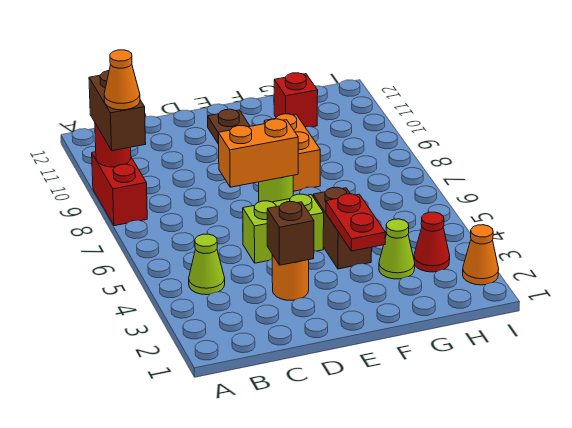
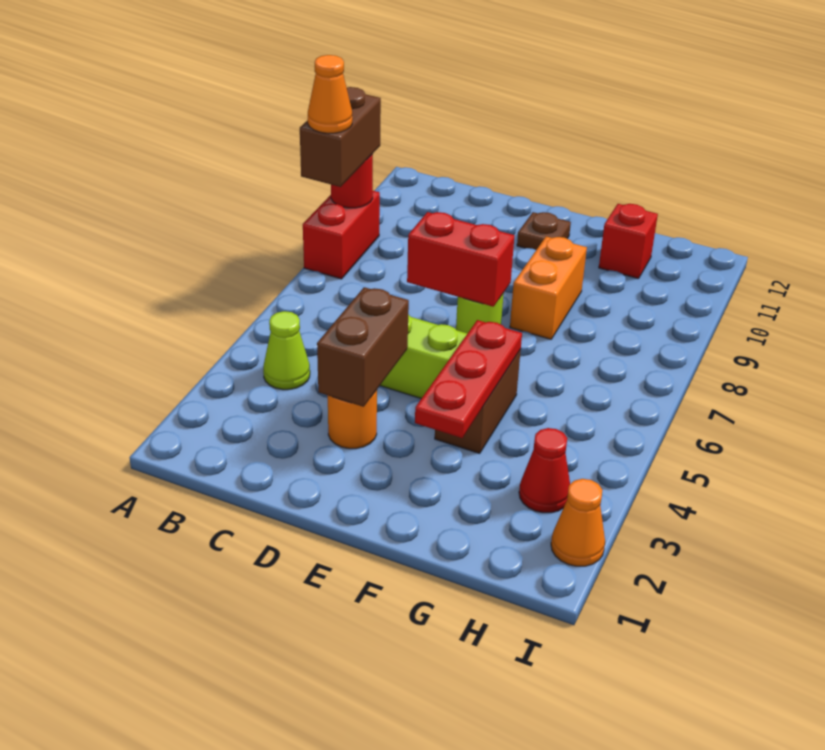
brown brick D3 level 2 -> brown brick D3:D4 level 2
orange brick D7:E7 level 2 -> red brick D7:E7 level 2
red plate F3:F4 level 2 -> red plate F3:F5 level 2
lime cone G3 level 1 -> none

